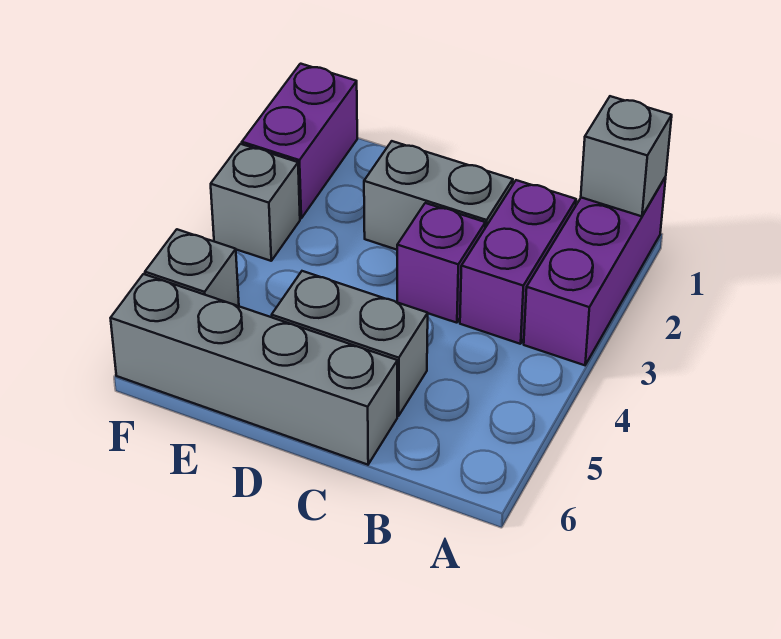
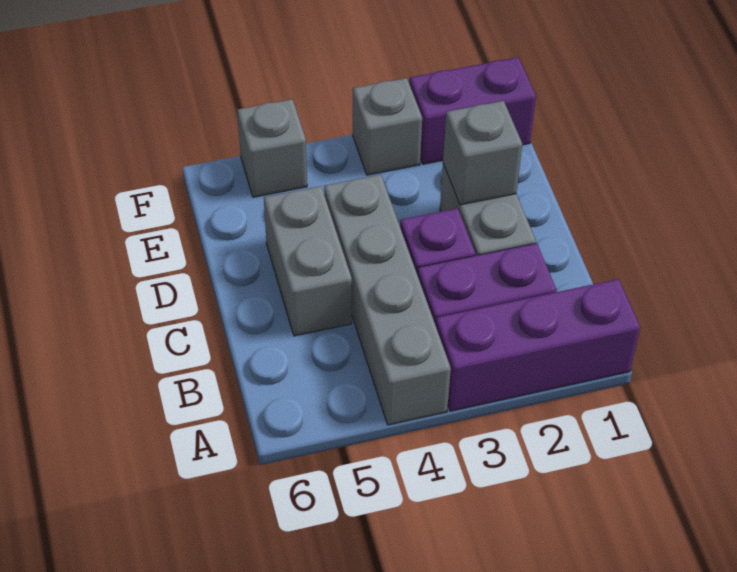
grey brick A1 level 2 -> grey brick D2 level 2
grey brick C6:F6 level 1 -> grey brick A4:D4 level 1

